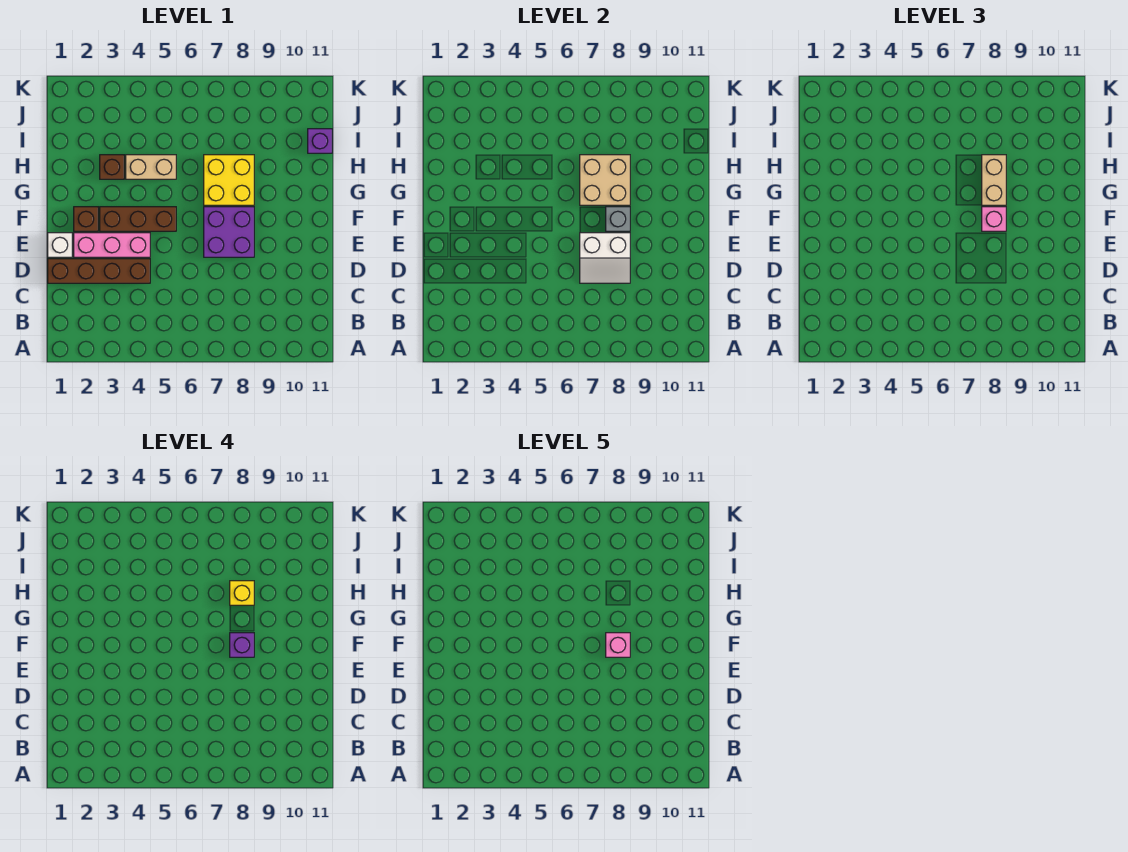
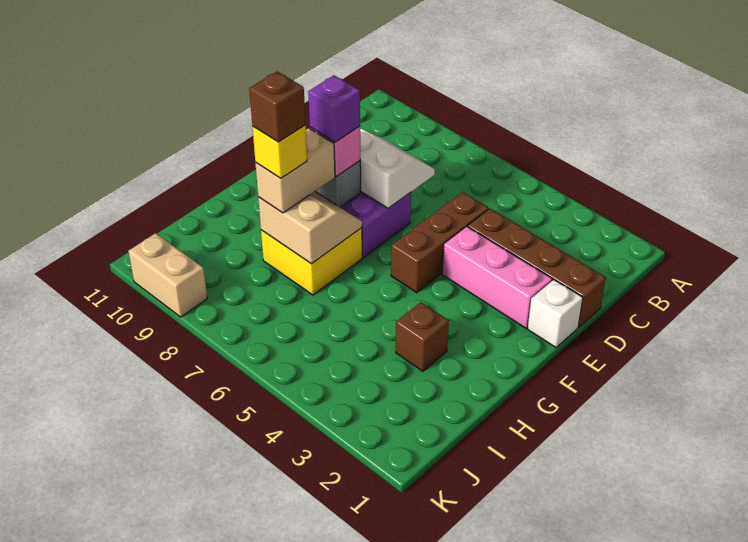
brown brick F2 level 1 -> brown brick H8 level 5
brown brick F3:F5 level 1 -> brown brick D5:F5 level 1
pink brick F8 level 5 -> none
tan brick G7:H8 level 2 -> tan slope G7:H8 level 2 top H
tan brick H4:H5 level 1 -> tan brick K9:K10 level 1
purple brick I11 level 1 -> none

